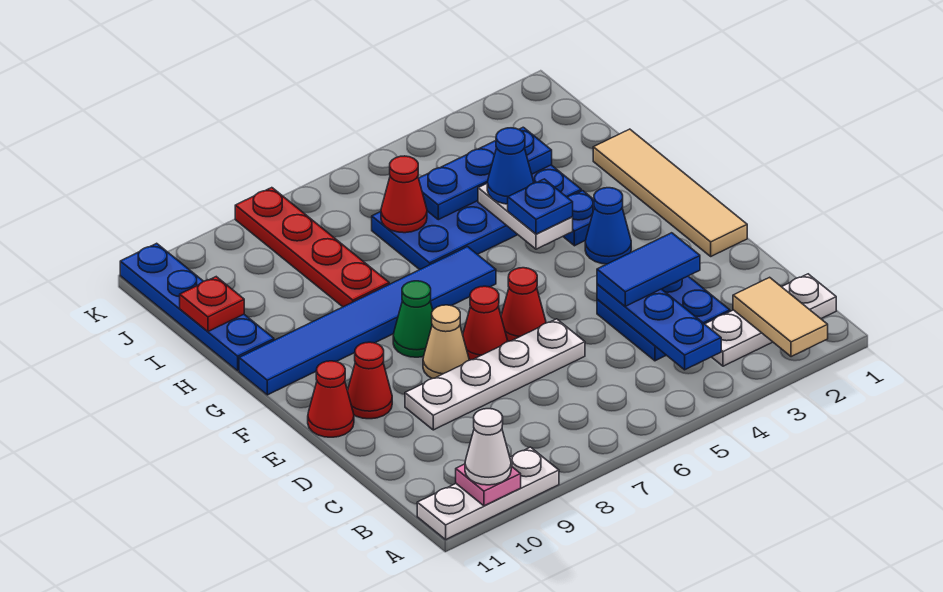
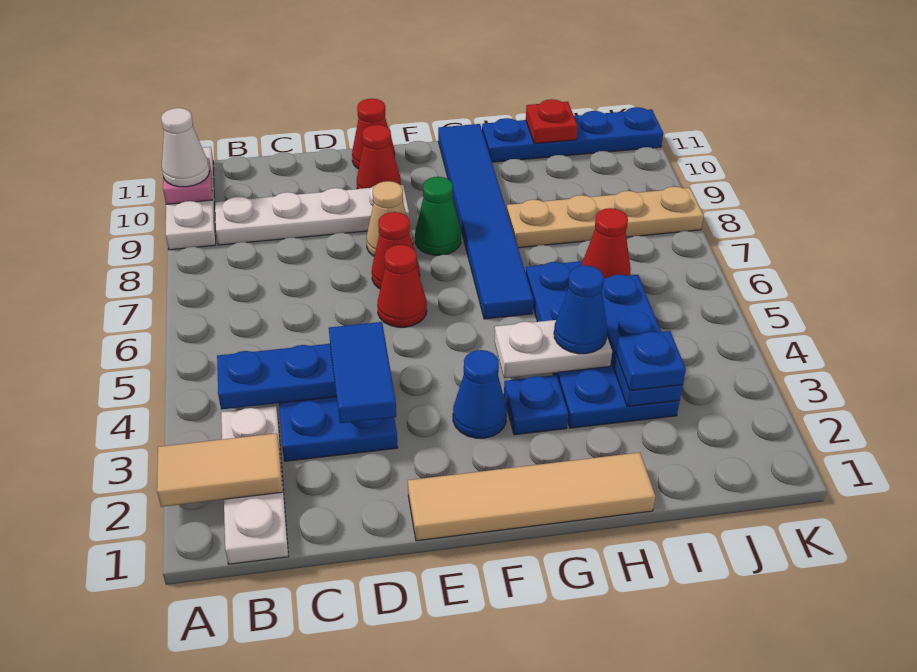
white plate D6:D9 level 1 -> white plate B9:E9 level 1
blue plate G4 level 3 -> blue plate I3 level 3
red plate H8:K8 level 1 -> tan plate H8:K8 level 1

